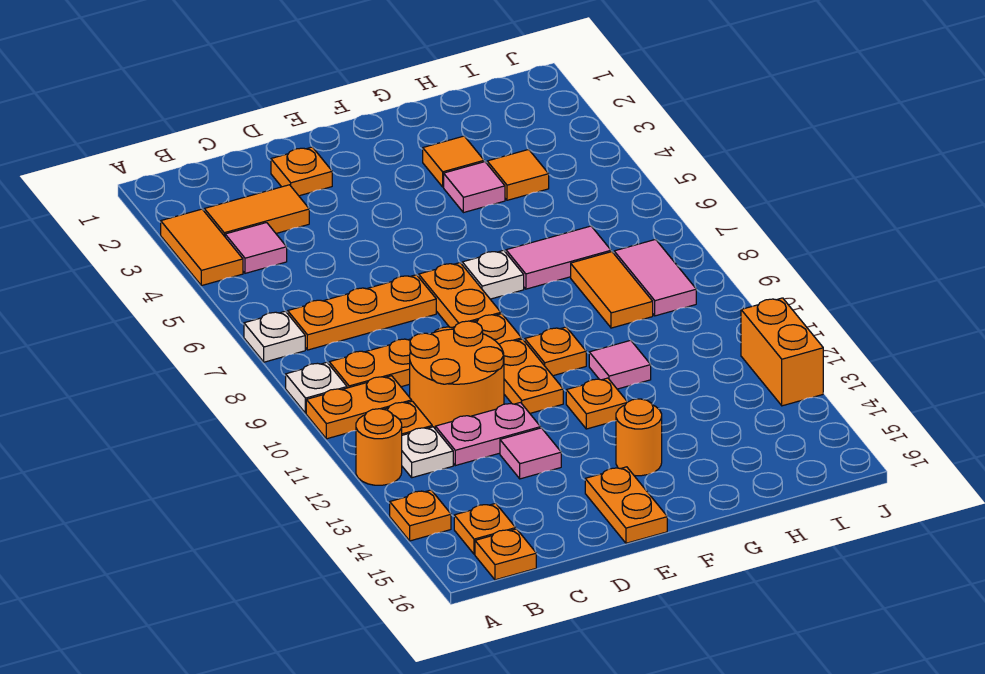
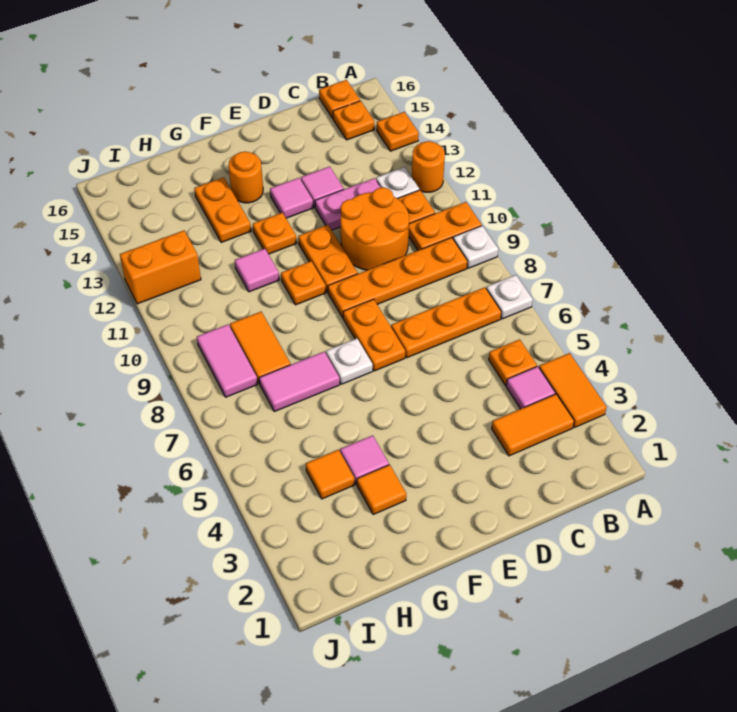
orange plate D2 level 1 -> orange plate B5 level 1
none -> pink tile E13 level 1
orange plate E15:E16 level 1 -> orange plate G13:G14 level 1
orange brick J12:J13 level 1 -> orange brick I12:J12 level 1

